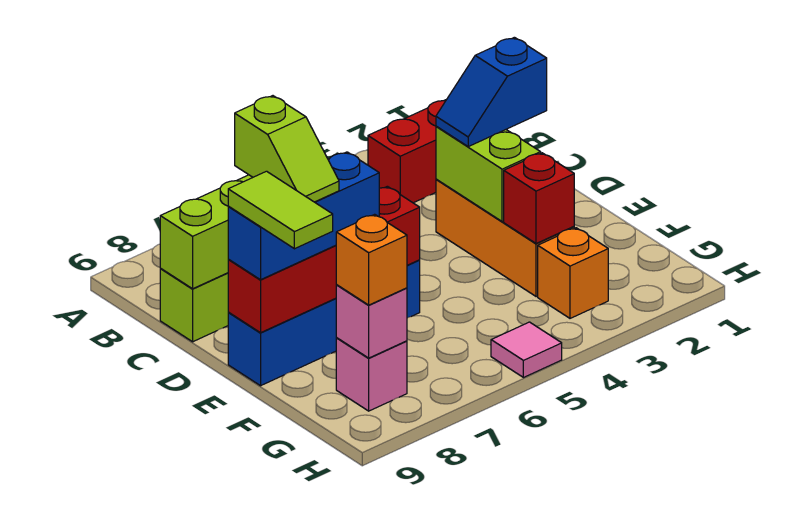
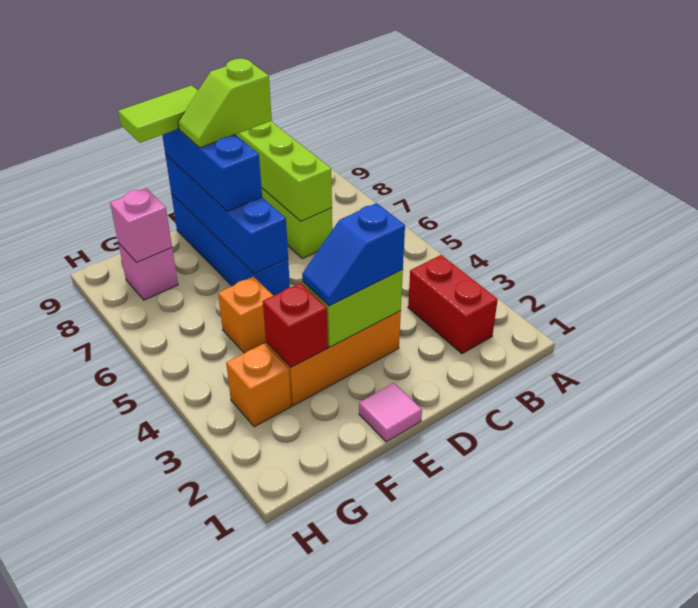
blue slope D2:D3 level 3 top 2 -> blue slope D3:E3 level 3 top D
red brick E6:E9 level 2 -> blue brick E6:E9 level 2
orange brick G8 level 3 -> orange brick F5 level 1
pink tile H5 level 1 -> pink tile E1 level 1

